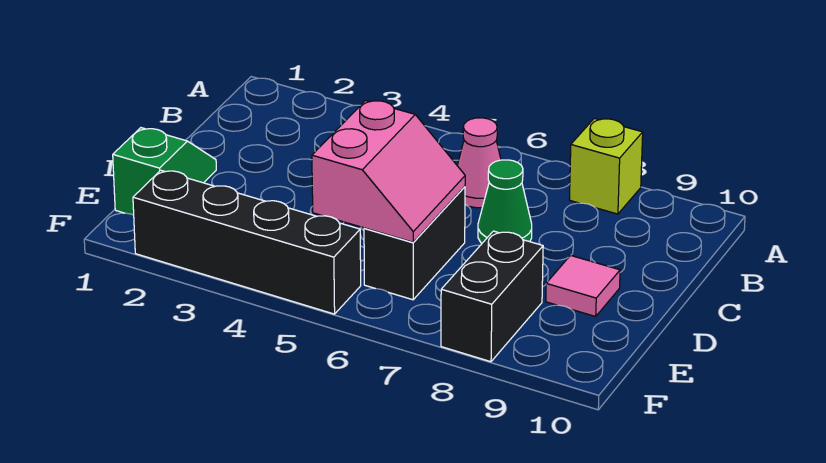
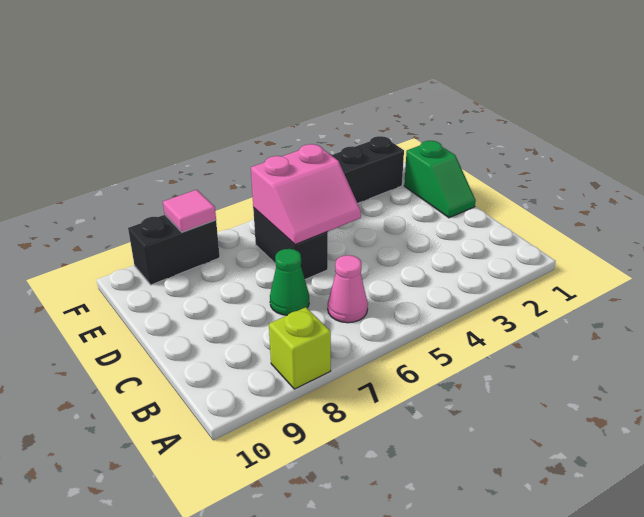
pink slope D5:E6 level 2 top 5 -> pink slope D5:E6 level 2 top E
pink tile D9 level 1 -> pink tile F8 level 2
black brick E8:F8 level 1 -> black brick F8:F9 level 1

